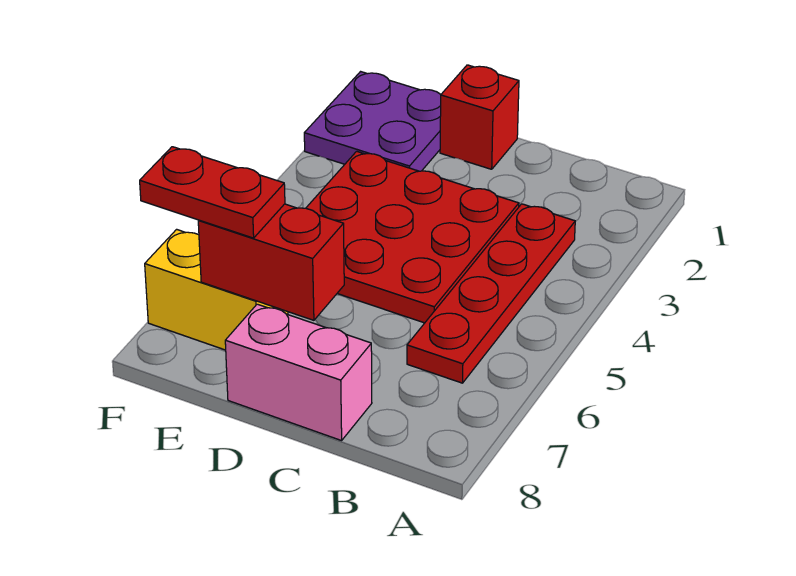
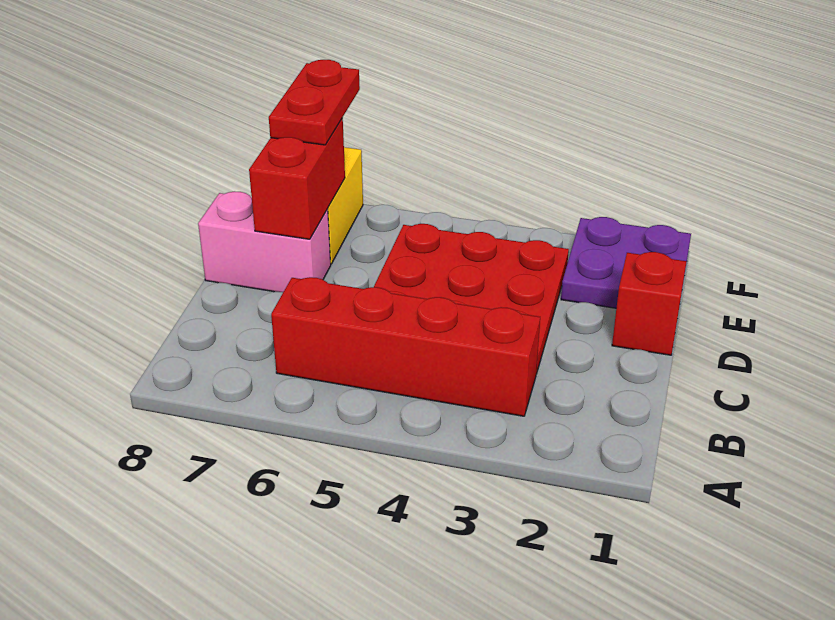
red plate B3:B6 level 1 -> red brick B3:B6 level 1
pink brick C8:D8 level 1 -> pink brick D7:D8 level 1

